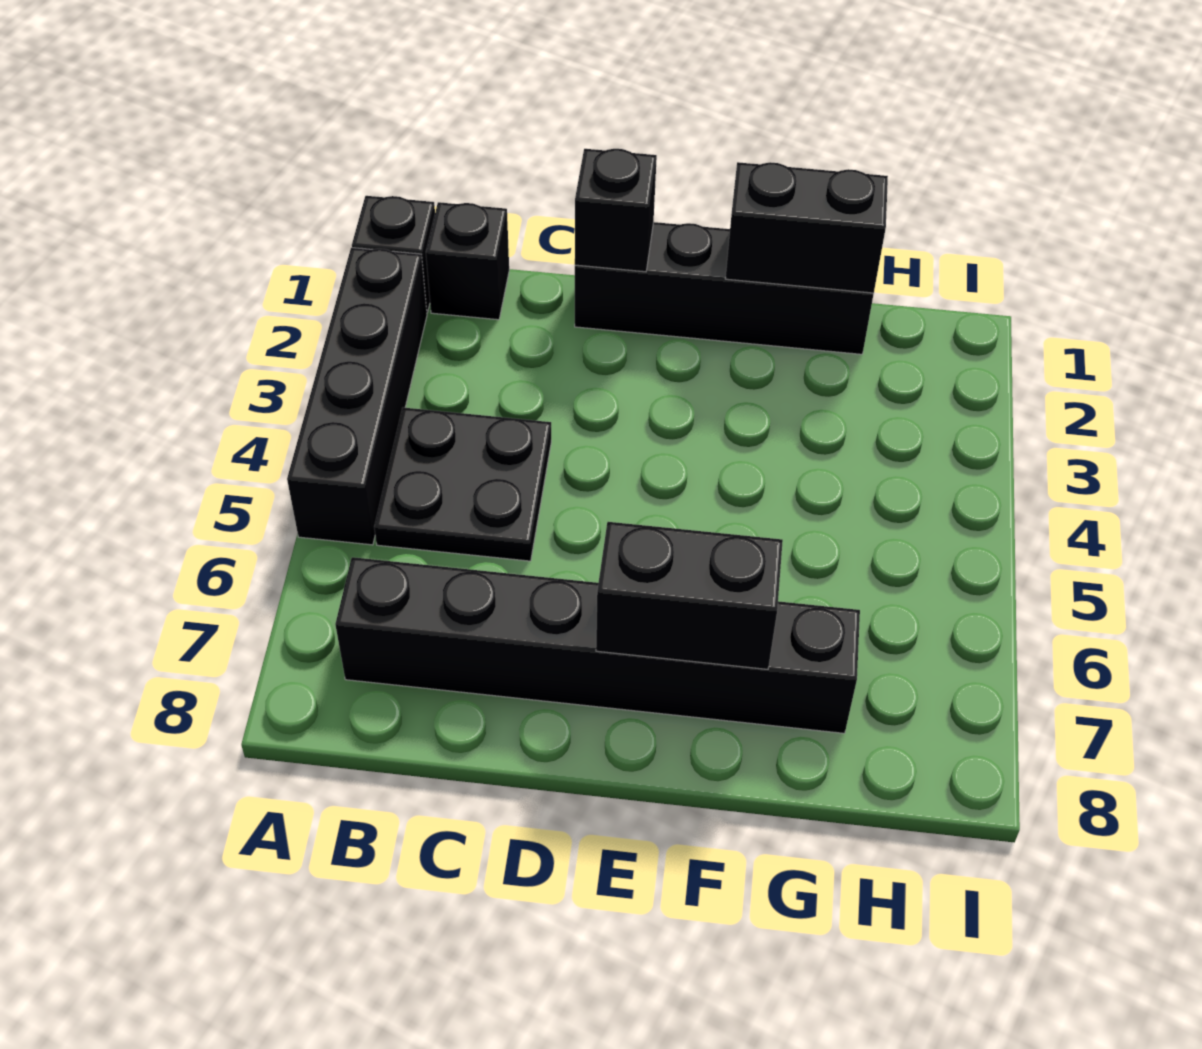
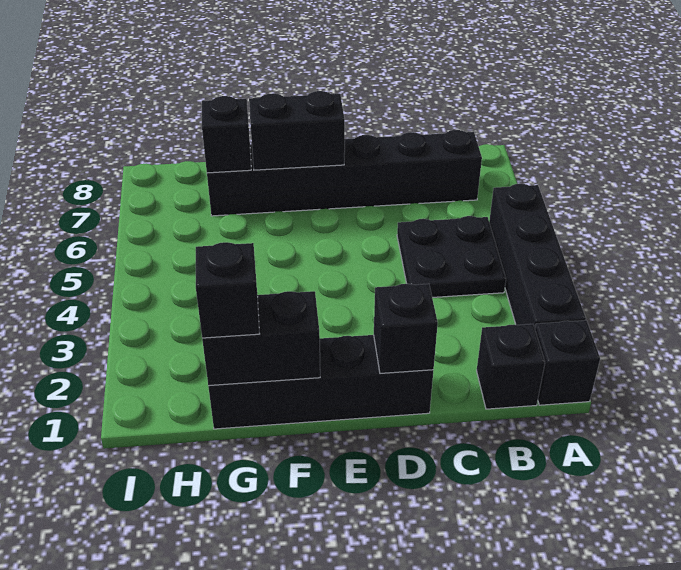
none -> black brick G1 level 3
none -> black brick G7 level 2

